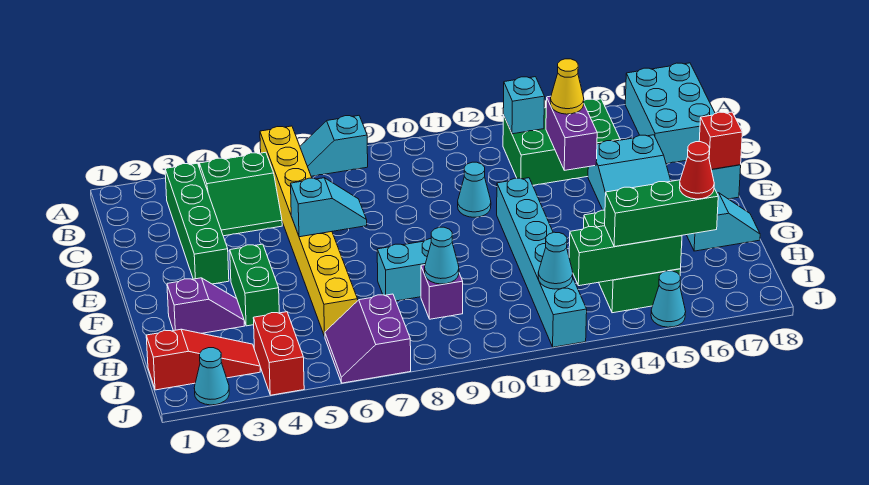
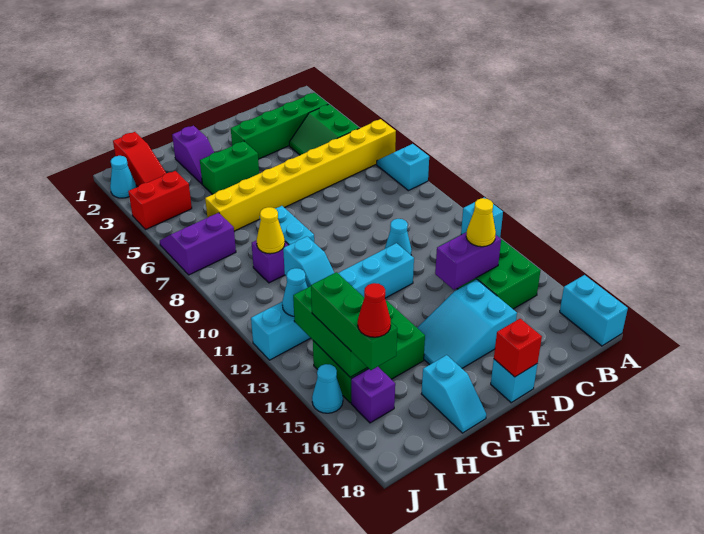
cyan brick A17:C18 level 1 -> cyan brick A17:A18 level 1
cyan slope E6:E7 level 2 top 6 -> cyan slope H11:H12 level 2 top 11
cyan cone H9 level 2 -> yellow cone H9 level 2
none -> purple brick I16 level 1

